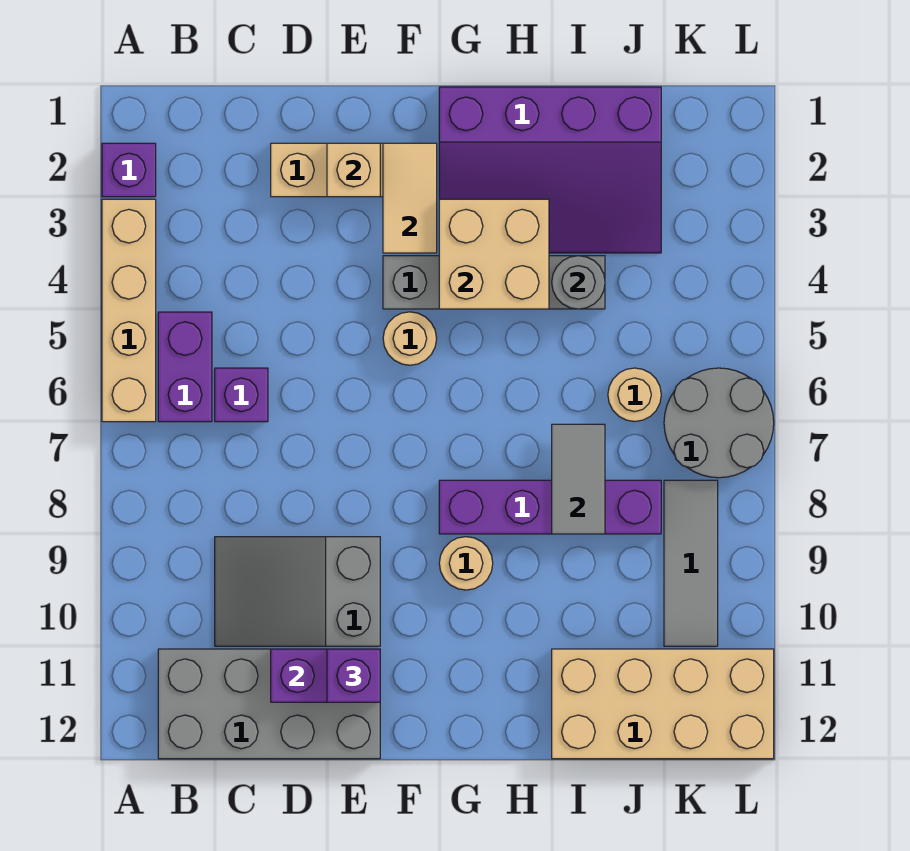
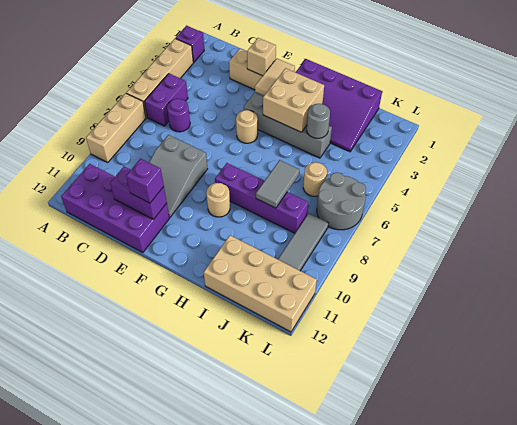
none -> tan brick A7:A9 level 1
grey brick B11:E12 level 1 -> purple brick B11:E12 level 1
purple brick C6 level 1 -> purple round brick C6 level 1
grey slope C9:E10 level 1 top E -> grey slope D8:E10 level 1 top 8

